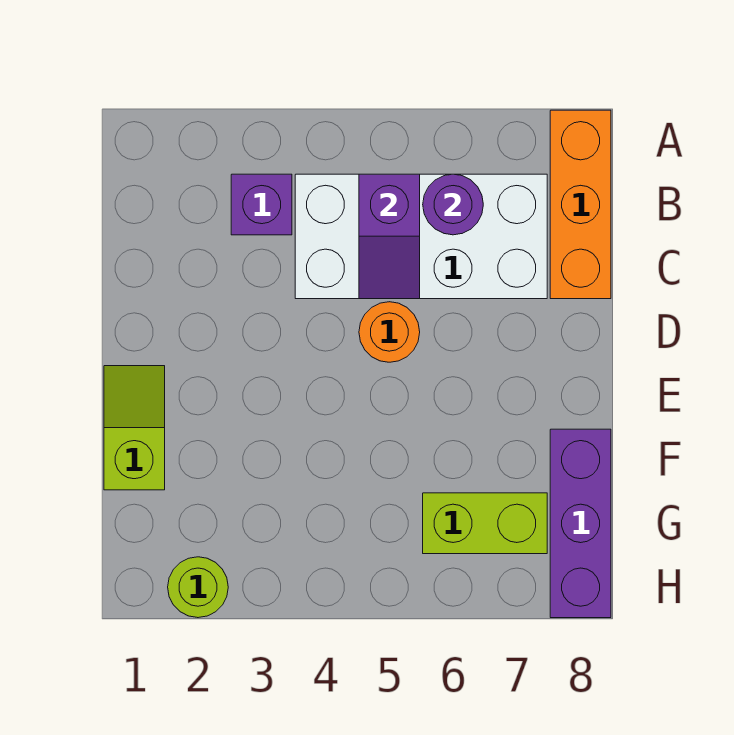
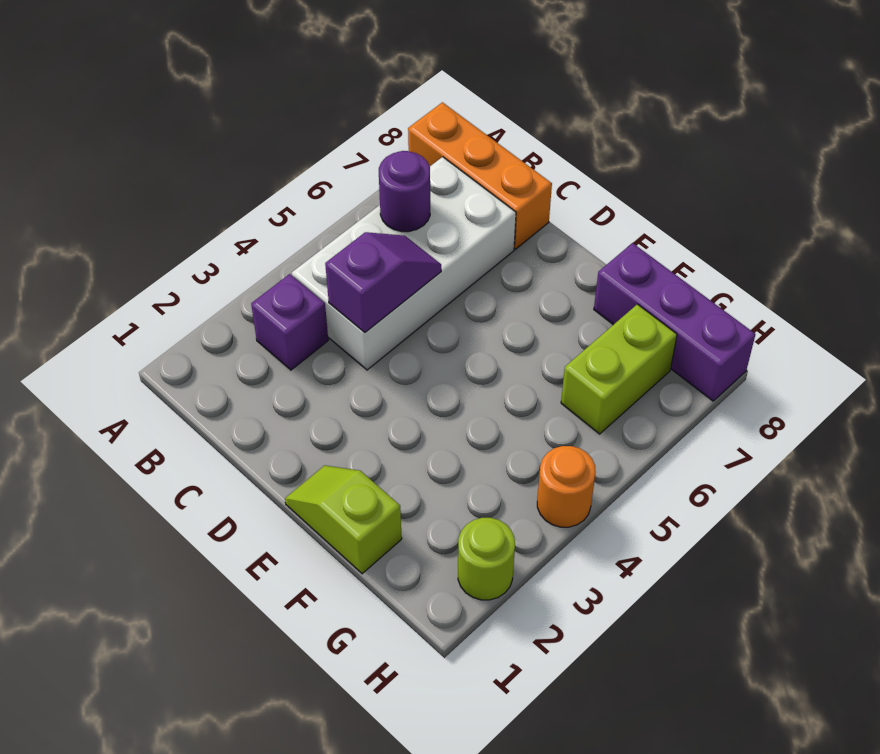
purple slope B5:C5 level 2 top B -> purple slope C4:C5 level 2 top 4
orange round brick D5 level 1 -> orange round brick H4 level 1

